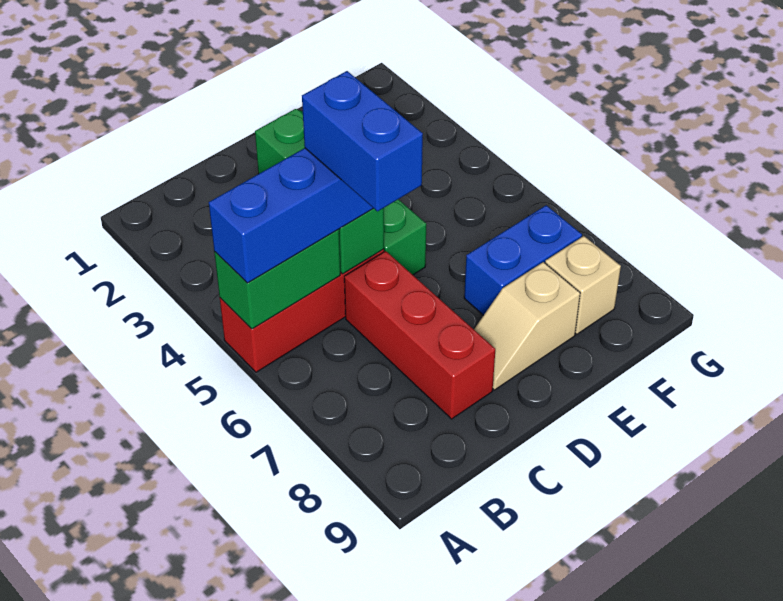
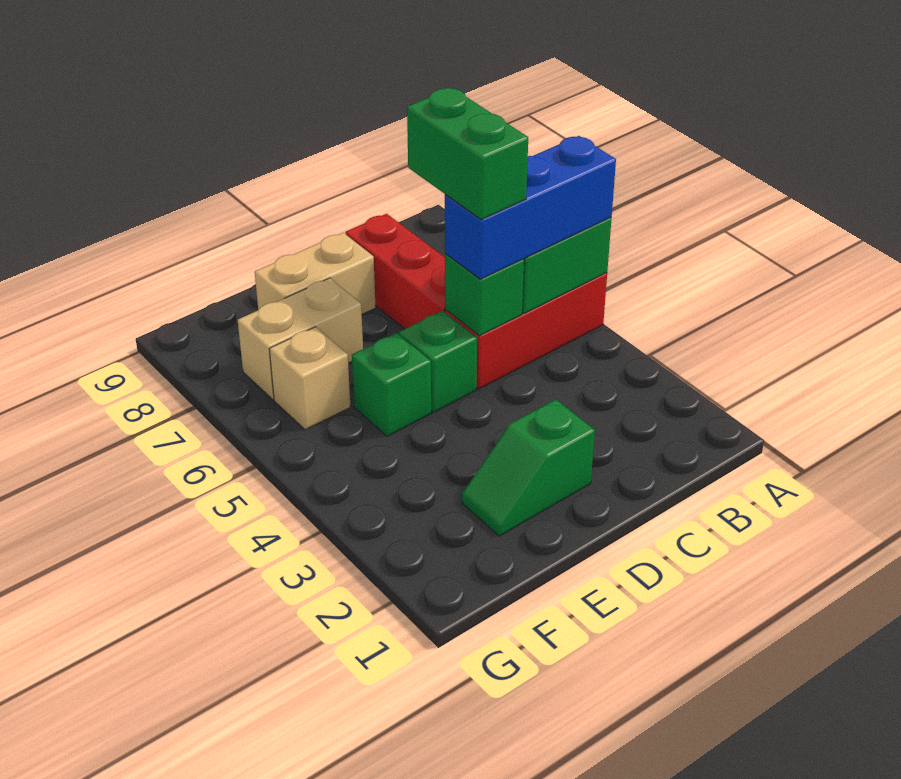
blue brick C5:C6 level 4 -> green brick C5:C6 level 4
tan slope D8:E8 level 1 top E -> tan brick D8:E8 level 1
none -> green brick E5 level 1
blue brick E7:F7 level 1 -> tan brick E7:F7 level 1
tan brick F8 level 1 -> tan brick F6 level 1

